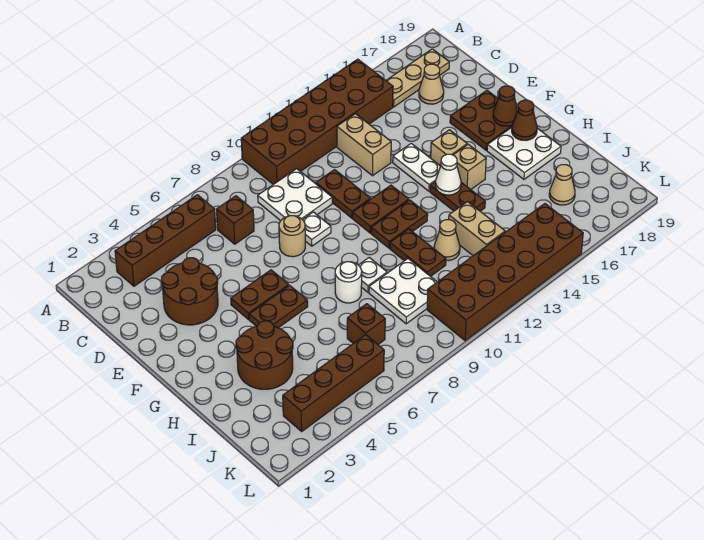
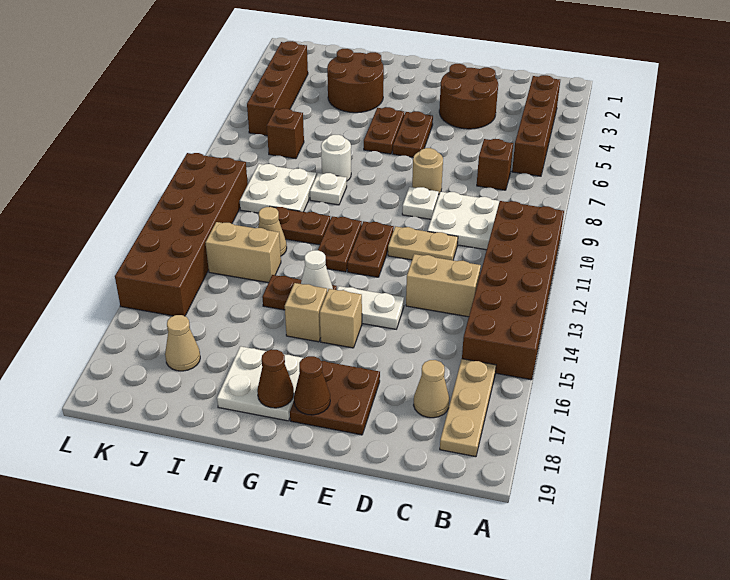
brown plate D11:E11 level 1 -> tan plate D11:E11 level 1

